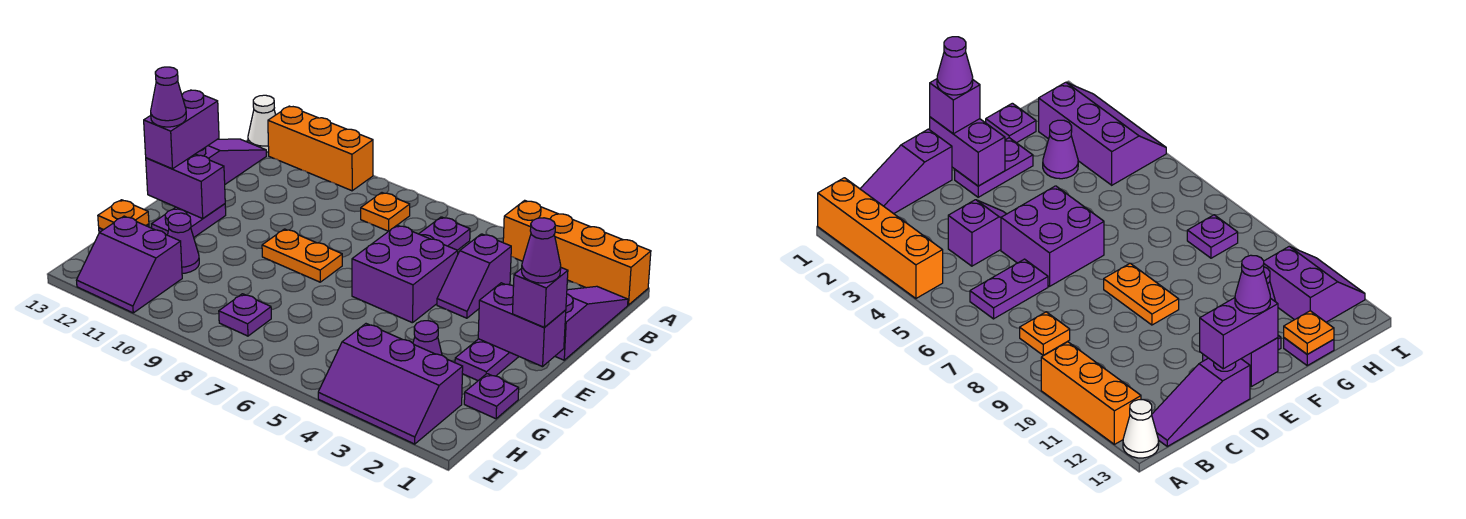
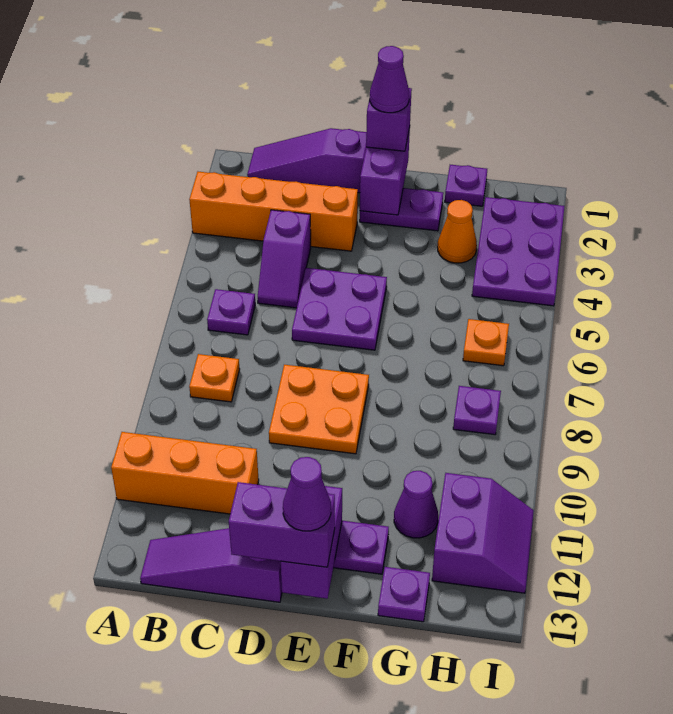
orange brick A1:A4 level 1 -> orange brick A3:D3 level 1
orange brick A10:A12 level 1 -> orange brick A11:C11 level 1
white cone A13 level 1 -> none
purple plate B6:C6 level 1 -> purple plate B6 level 1
purple slope C4:D4 level 1 top C -> purple slope C4:C5 level 1 top 4
purple brick D5:E6 level 1 -> purple plate D5:E6 level 1
orange plate E8:E9 level 1 -> orange plate D8:E9 level 1
purple cone G3 level 1 -> orange cone G3 level 1
orange plate G13 level 2 -> orange plate H6 level 1
purple slope H2:I4 level 1 top H -> purple plate H2:I4 level 1

